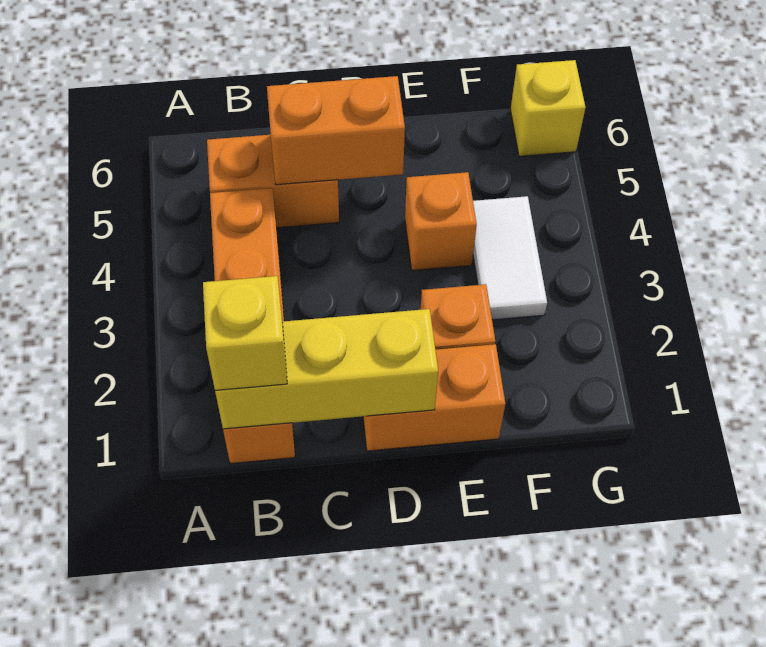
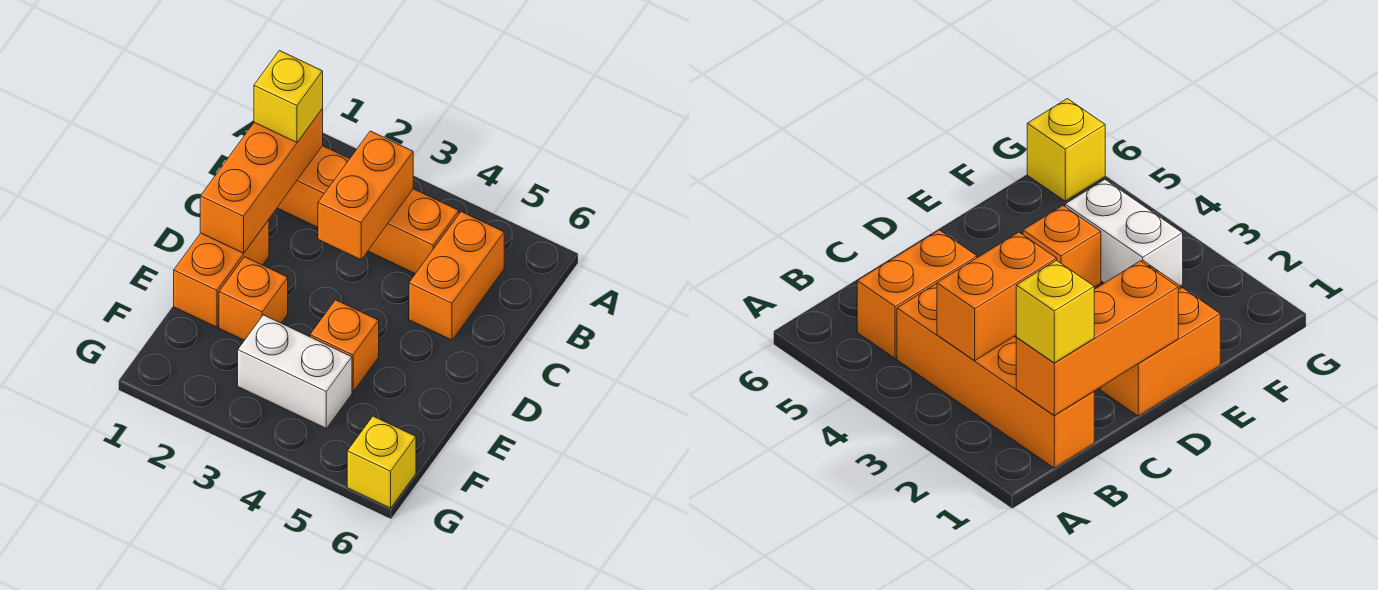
yellow brick B1:D1 level 2 -> orange brick B1:D1 level 2
orange brick C5:D5 level 2 -> orange brick B3:C3 level 2
white tile F3:F4 level 1 -> white brick F3:F4 level 1

